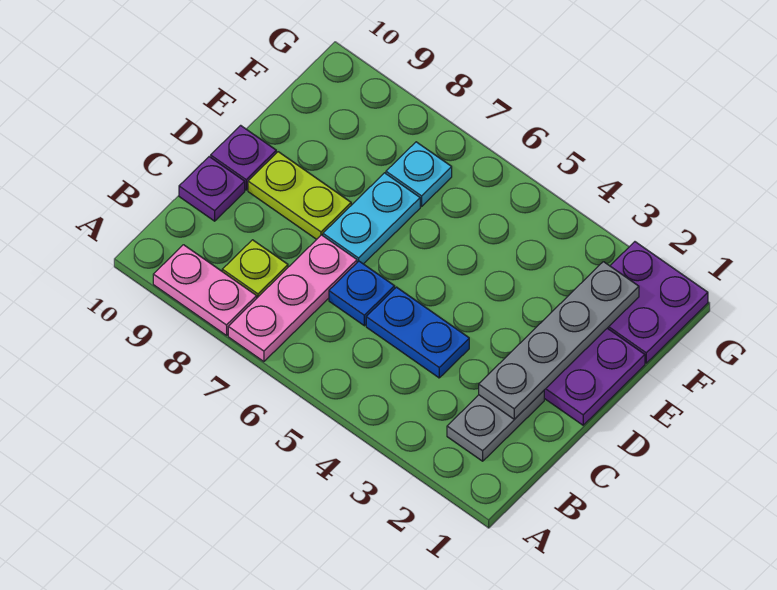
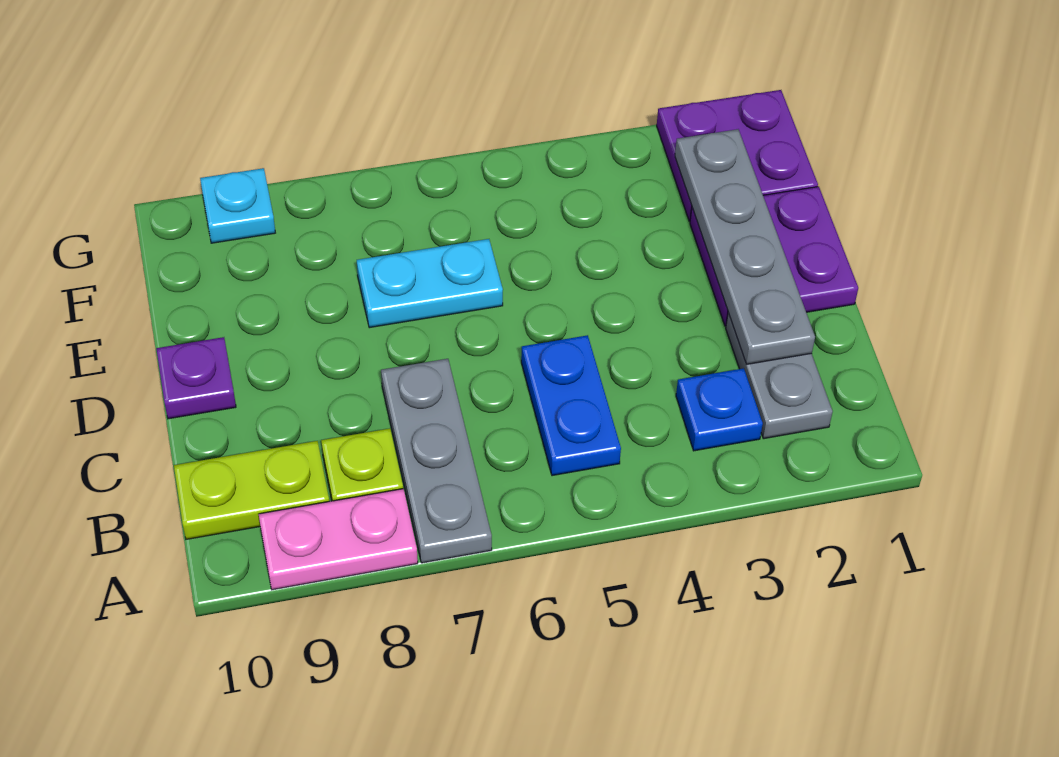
pink plate A7:C7 level 1 -> grey plate A7:C7 level 1
blue plate C4:C5 level 1 -> blue plate B5:C5 level 1
blue plate C6 level 1 -> blue plate B3 level 1
purple plate C10 level 1 -> none
cyan plate D7:E7 level 1 -> cyan plate E6:E7 level 1
lime plate D8:D9 level 1 -> lime plate B9:B10 level 1
cyan plate F7 level 1 -> cyan plate G9 level 1

